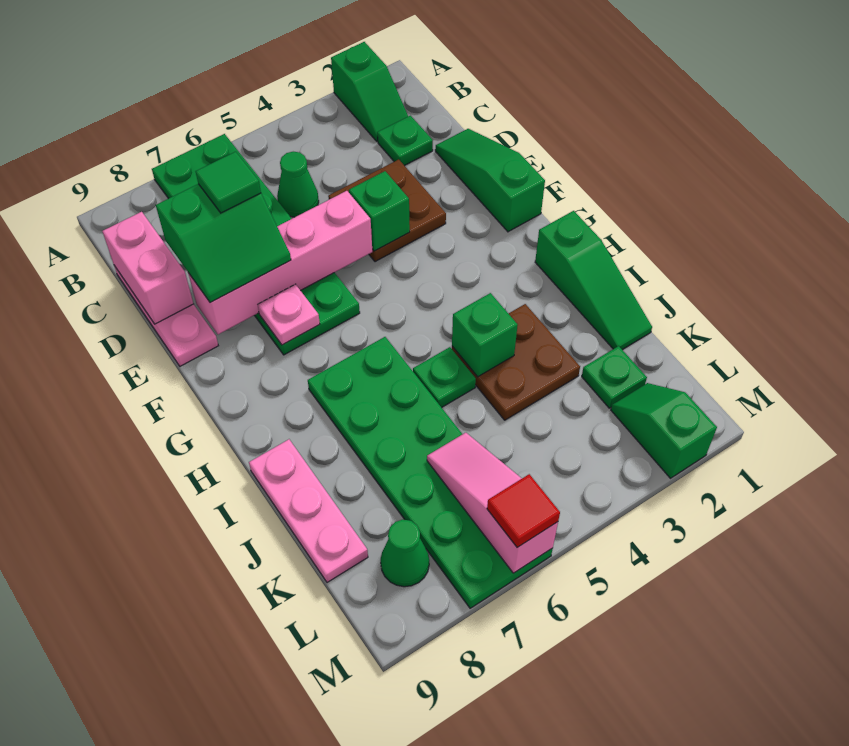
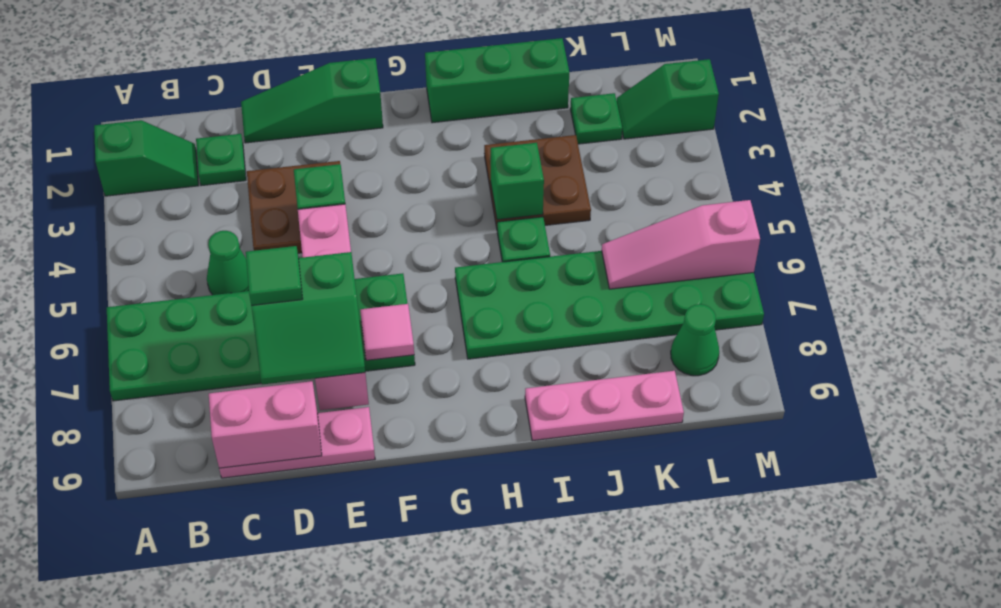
green slope D7:E8 level 3 top D -> green slope D7:E8 level 3 top 7
pink plate F7 level 2 -> pink tile F7 level 2
green slope H1:J1 level 1 top H -> green brick H1:J1 level 1
red tile M6 level 3 -> none

